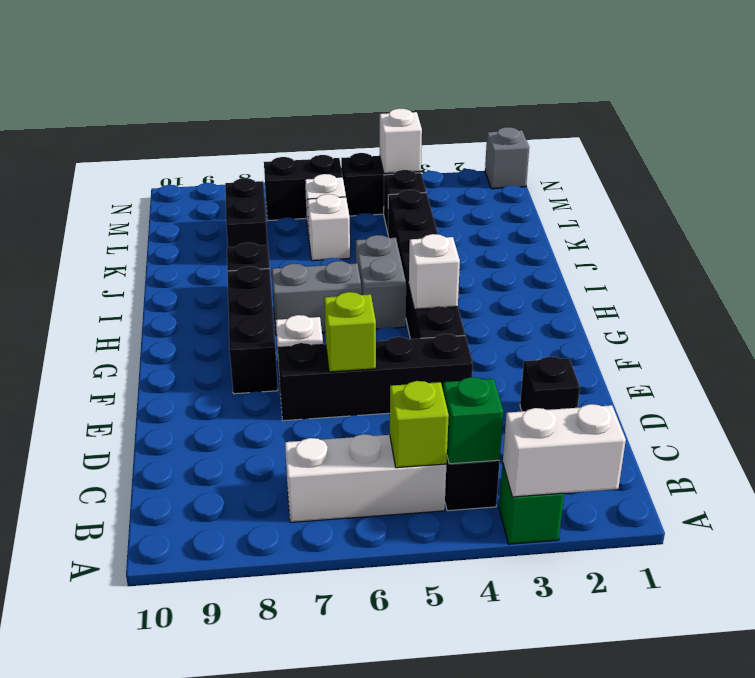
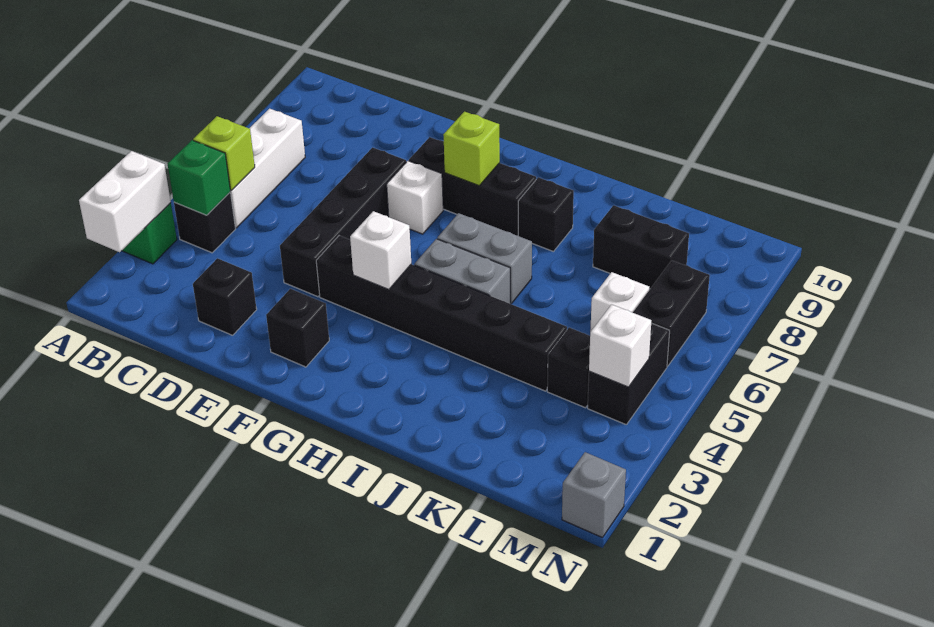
lime brick E6 level 2 -> lime brick G8 level 2
none -> black brick F2 level 1
grey brick H6:H7 level 1 -> grey brick H6:I6 level 1
white brick K6 level 1 -> none

